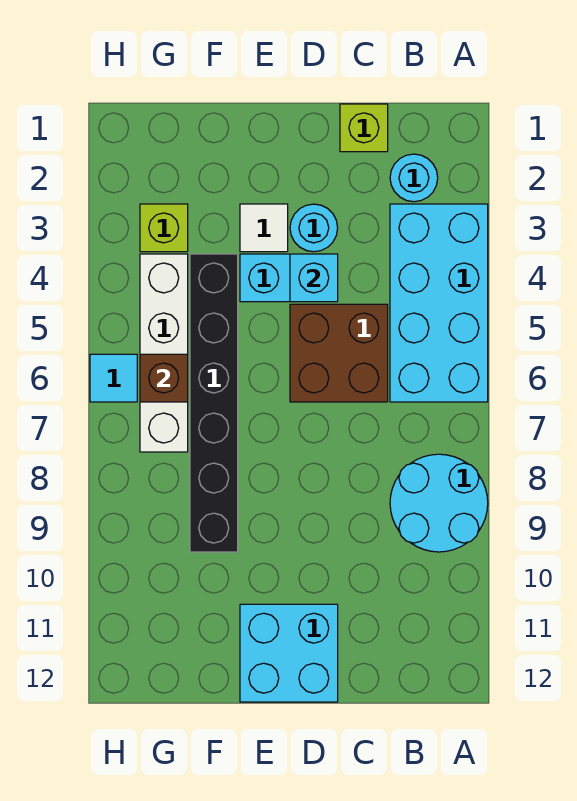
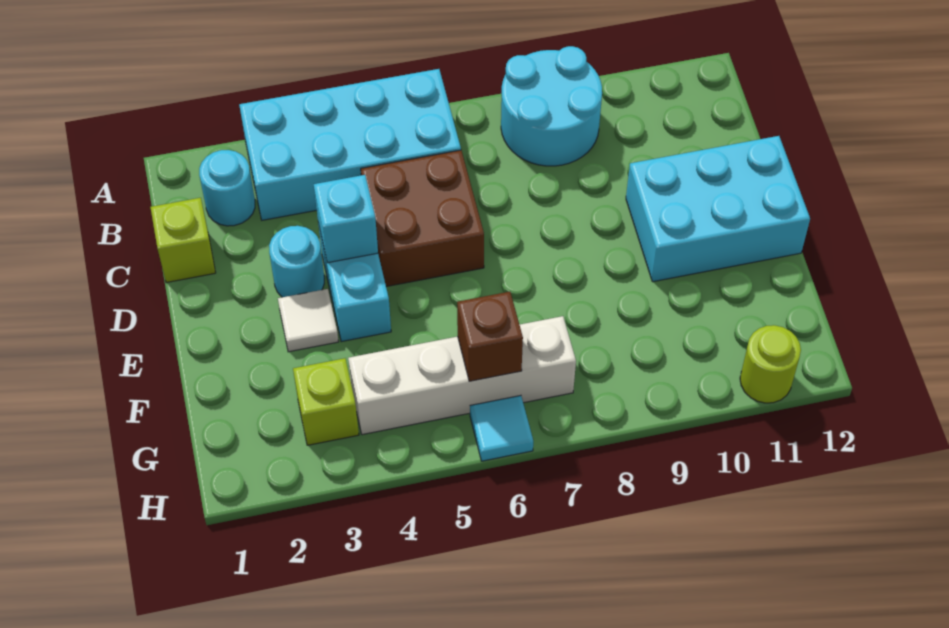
cyan brick D11:E12 level 1 -> cyan brick D10:E12 level 1
black brick F4:F9 level 1 -> none
none -> lime round brick H11 level 1

